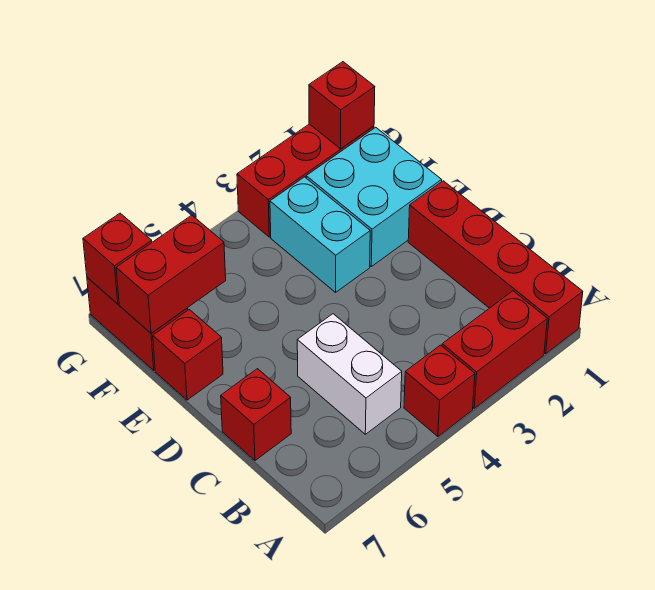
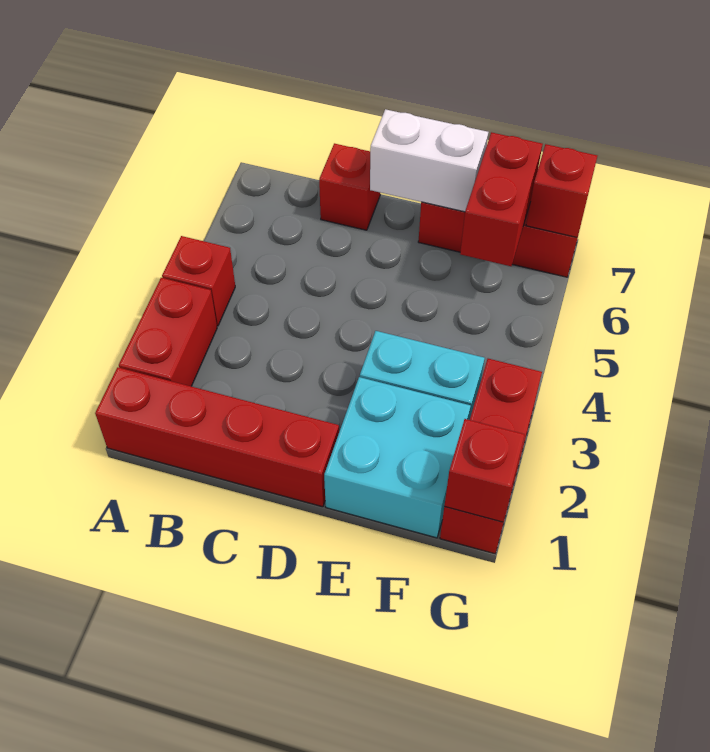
white brick B5:C5 level 1 -> white brick D7:E7 level 2

